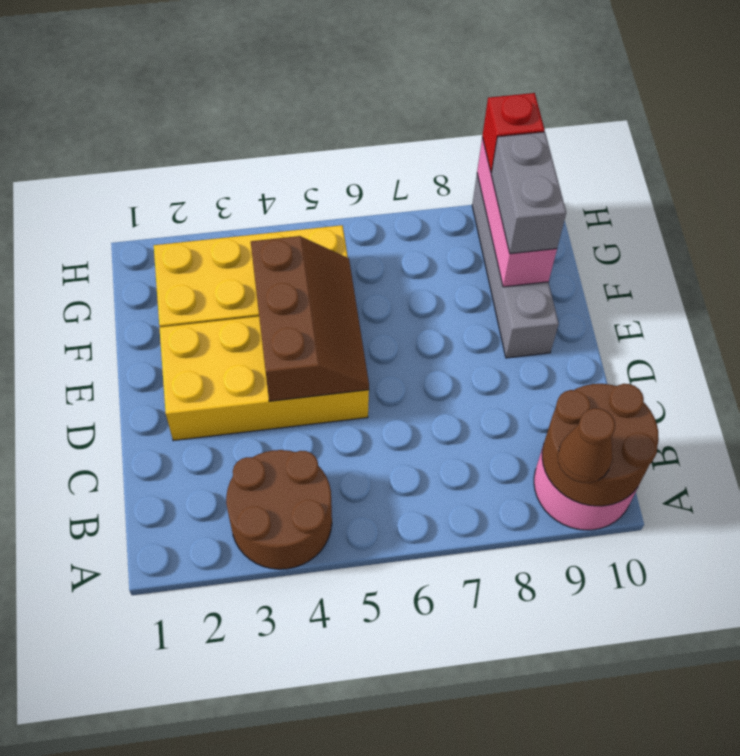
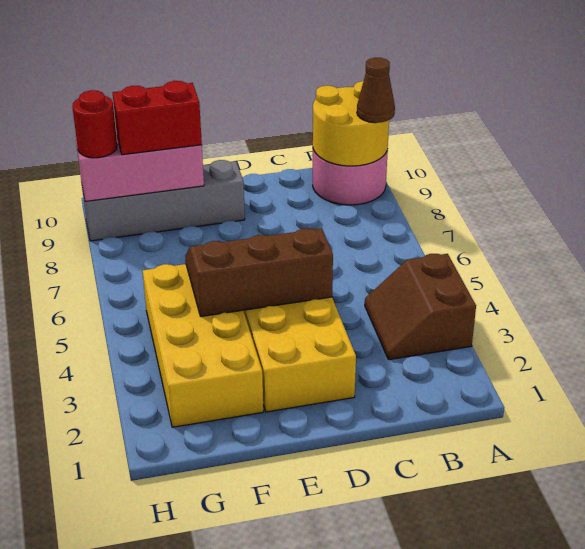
brown round brick A3:B4 level 1 -> brown slope A3:B4 level 1 top A
brown round brick A9:B10 level 2 -> yellow round brick A9:B10 level 2
grey brick F9:G9 level 3 -> red brick F9:G9 level 3
red brick H9 level 3 -> red round brick H9 level 3

